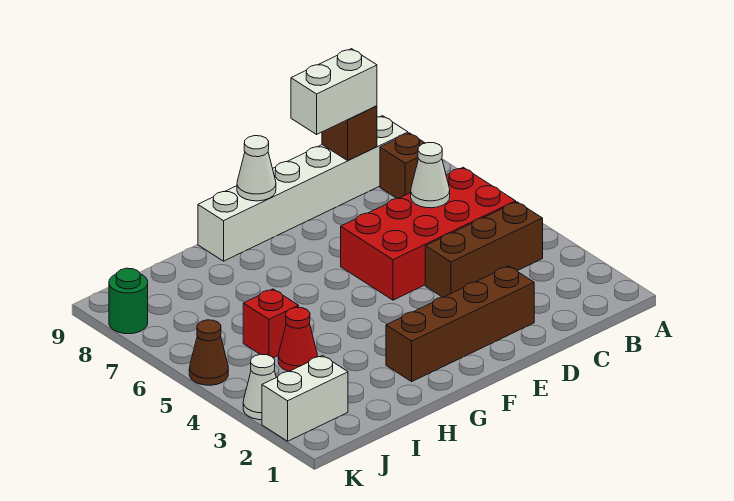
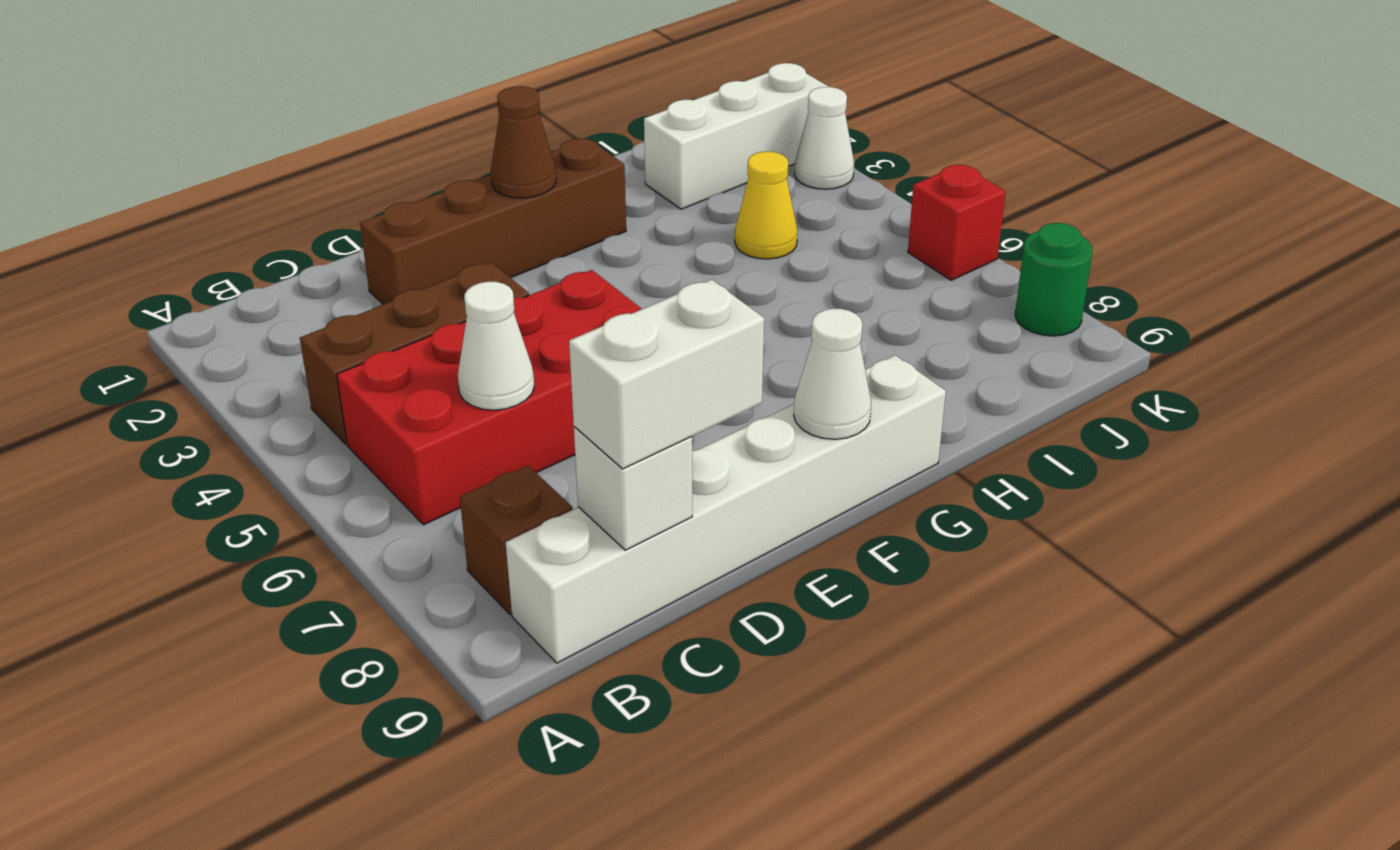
brown brick C9 level 2 -> white brick C9 level 2
red cone I4 level 1 -> yellow cone I4 level 1
red brick I5 level 1 -> red brick K6 level 1
white brick J2:K2 level 1 -> white brick I2:K2 level 1
brown cone K5 level 1 -> brown cone F2 level 2

